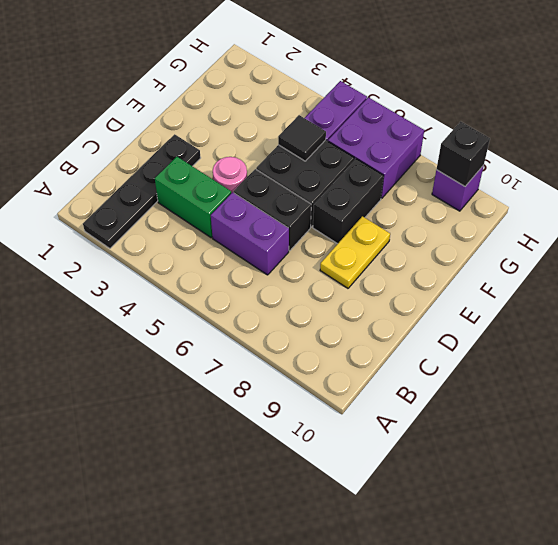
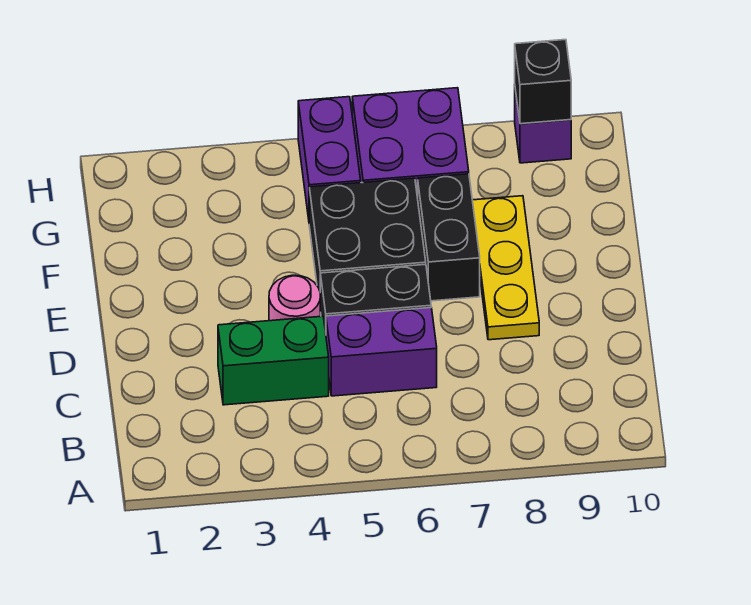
black plate A2:D2 level 1 -> none
yellow plate D8:E8 level 1 -> yellow plate D8:F8 level 1
black tile F5 level 2 -> none

